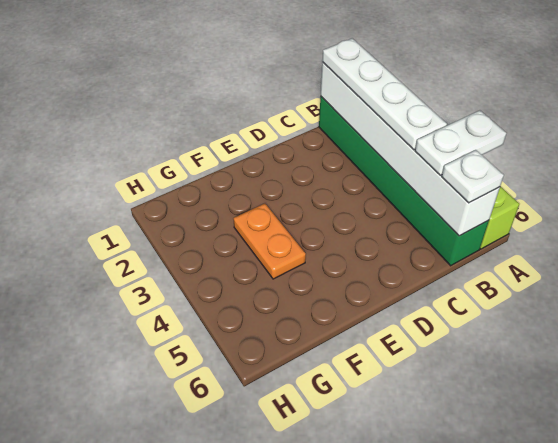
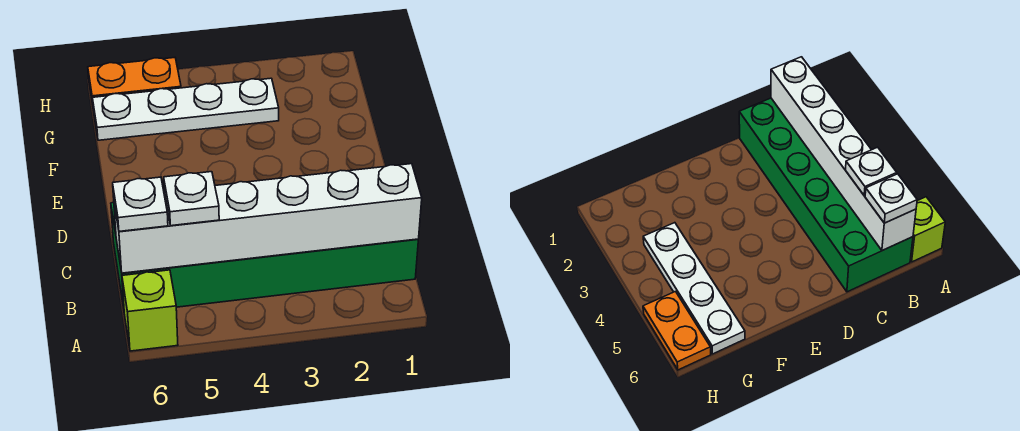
white plate A5:B5 level 3 -> white plate B5 level 3
green brick B1:B6 level 1 -> green brick B1:C6 level 1
white plate B1:B4 level 3 -> white plate G3:G6 level 1
orange plate F3:F4 level 1 -> orange plate H5:H6 level 1

